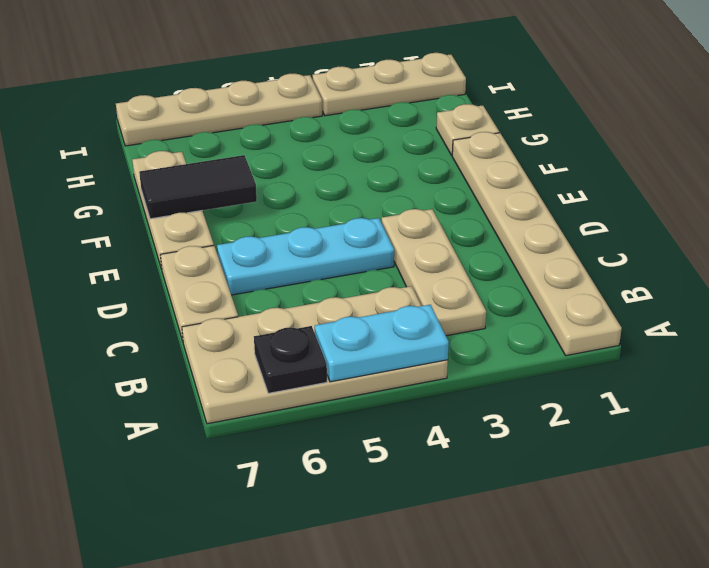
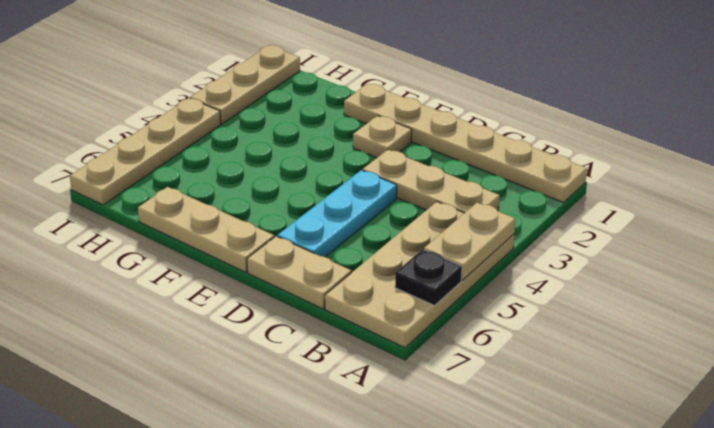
cyan plate A4:A5 level 2 -> tan plate A4:A5 level 2
black tile F6:F7 level 2 -> none
tan plate G1 level 1 -> tan plate E2 level 1

